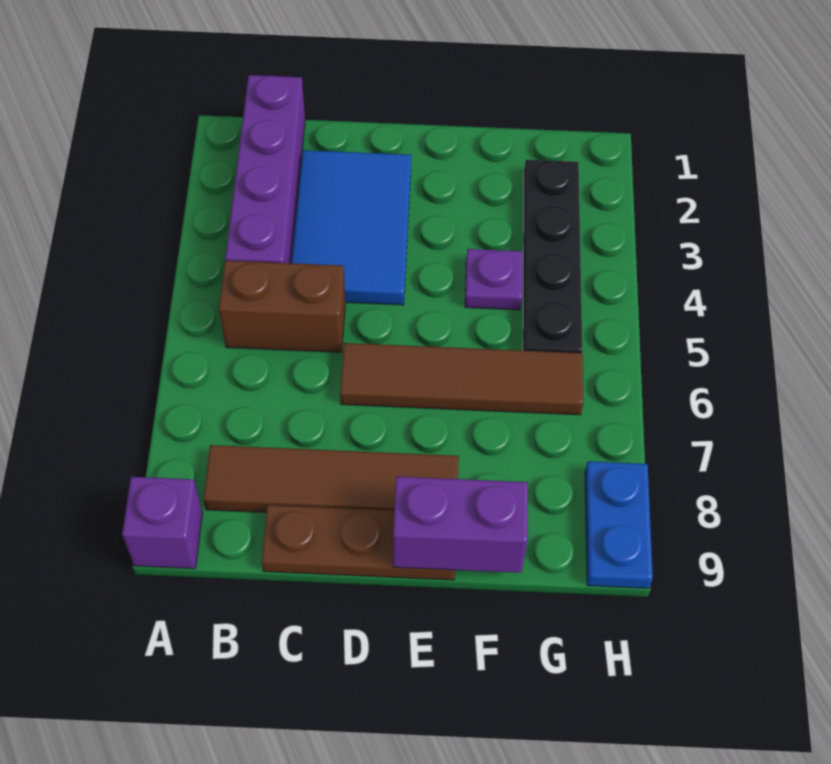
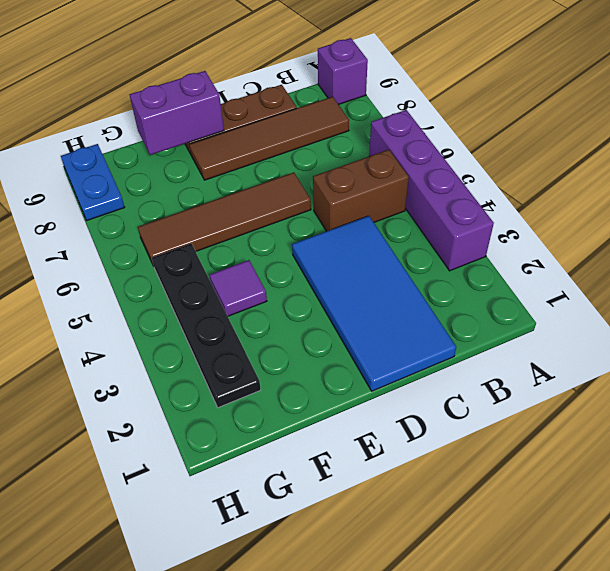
purple brick B1:B4 level 1 -> purple brick A3:A6 level 1
blue tile C2:D4 level 1 -> blue tile C1:D4 level 1
purple plate F4 level 1 -> purple tile F4 level 1

